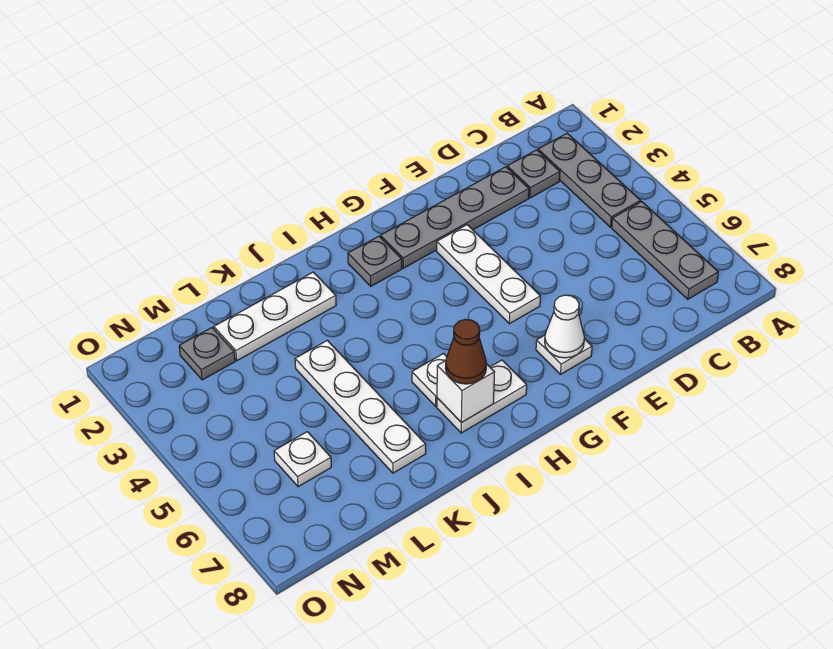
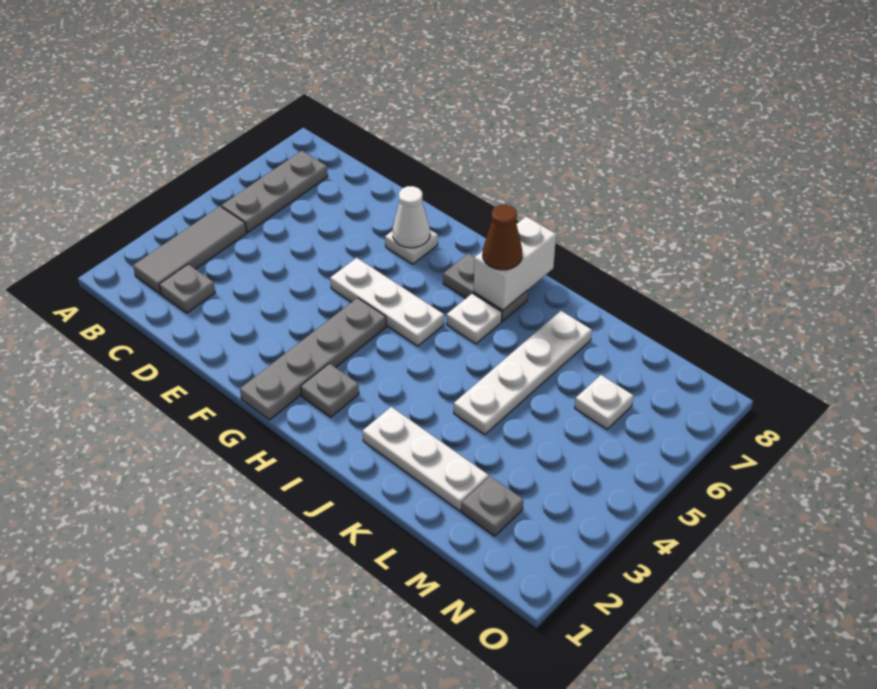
grey plate B2:B4 level 1 -> grey tile B2:B4 level 1
grey plate D2:G2 level 1 -> grey plate G1:G4 level 1
white plate F3:F5 level 1 -> white plate F5:H5 level 1
white plate H7:I7 level 1 -> grey plate H7:I7 level 1
white brick I7 level 2 -> white brick I7:I8 level 2

